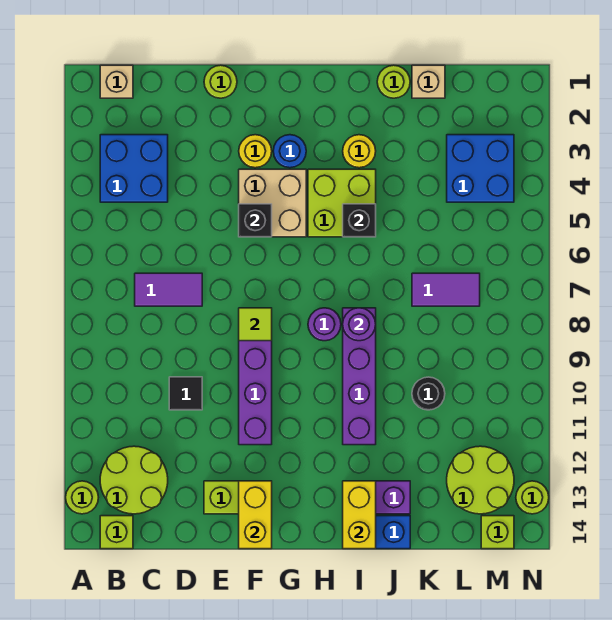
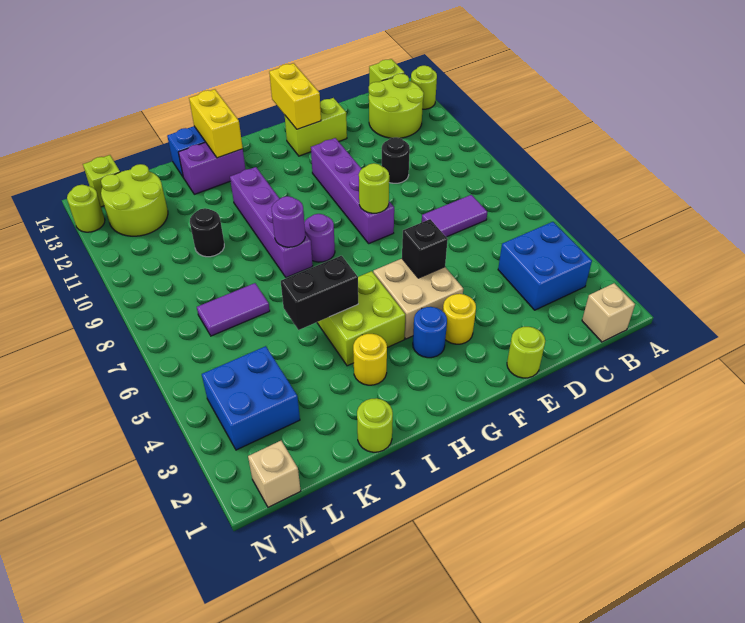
black tile D10 level 1 -> black round brick D10 level 1
lime tile F8 level 2 -> lime round brick F8 level 2
black brick I5 level 2 -> black brick I5:J5 level 2
tan brick K1 level 1 -> tan brick M1 level 1

